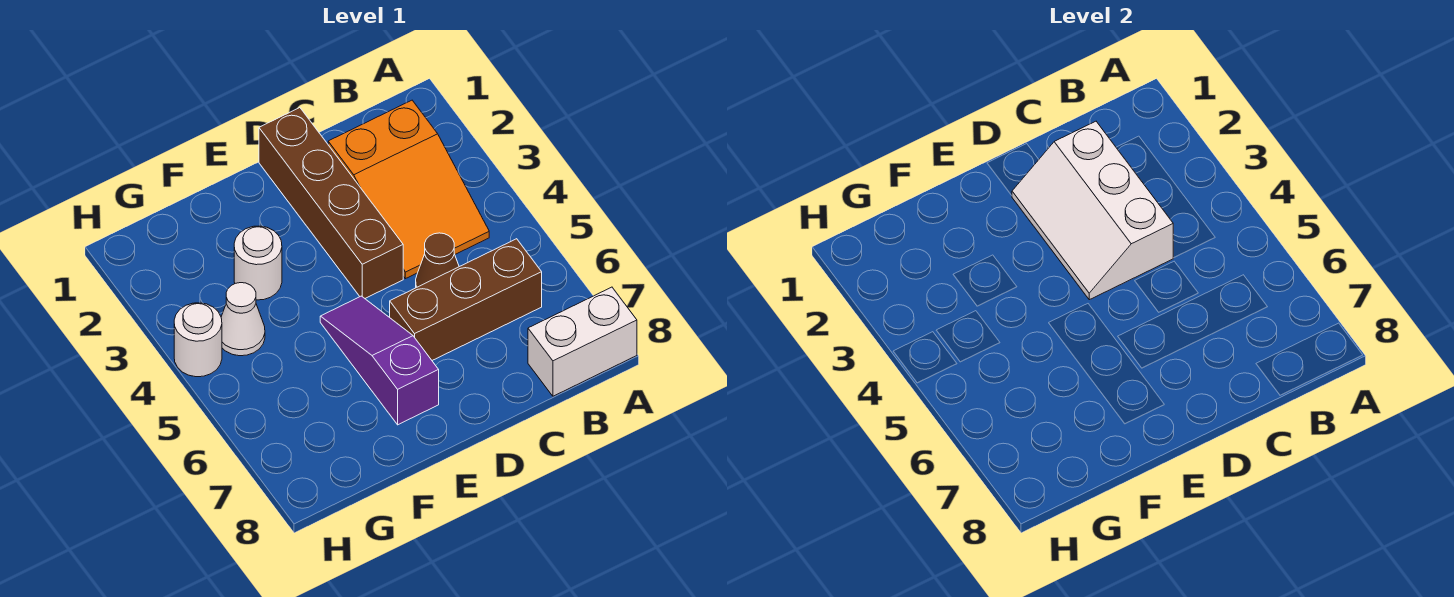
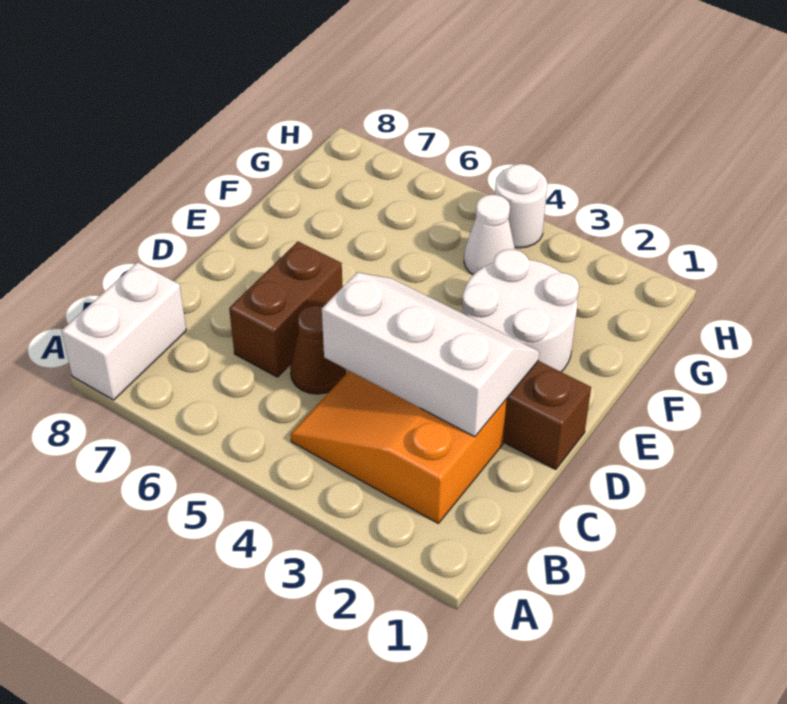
brown brick B6:D6 level 1 -> brown brick C6:D6 level 1
purple slope E5:E7 level 1 top 7 -> none
white round brick F3 level 1 -> white round brick E2:F3 level 1

